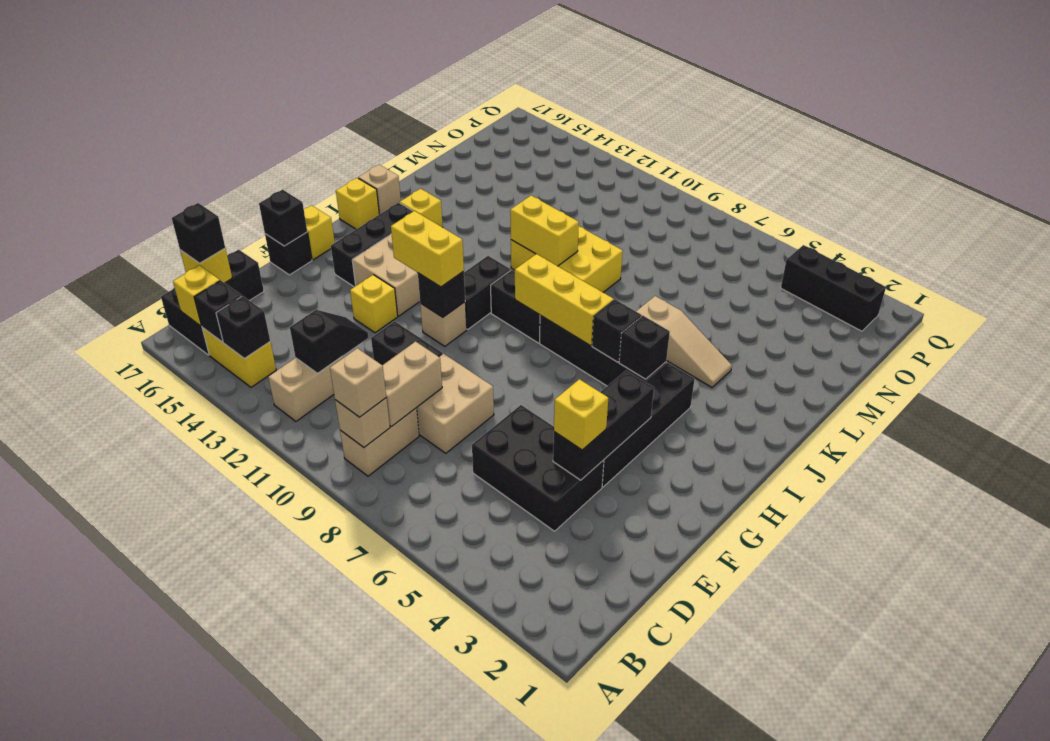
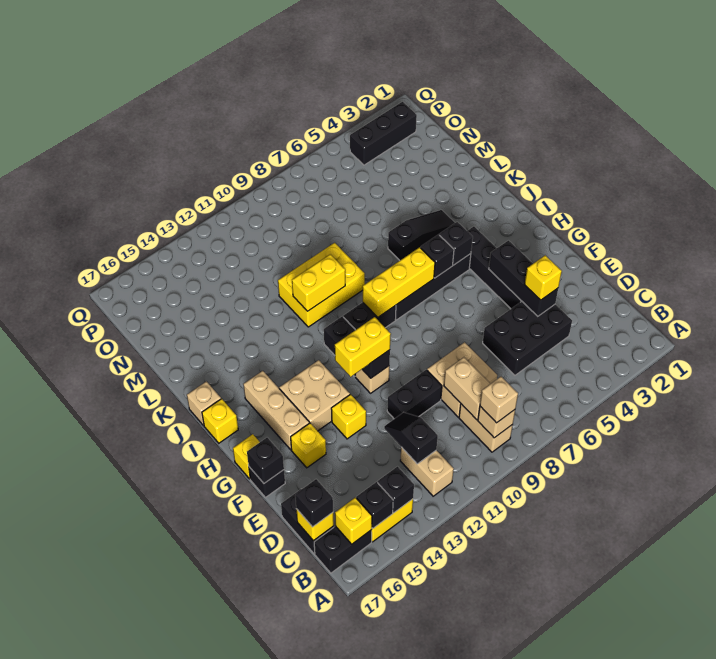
black brick G15:I15 level 1 -> tan brick G15:I15 level 1
yellow brick J15 level 1 -> yellow brick F15 level 1
tan slope K4:K6 level 1 top 6 -> black slope K4:K6 level 1 top 6

